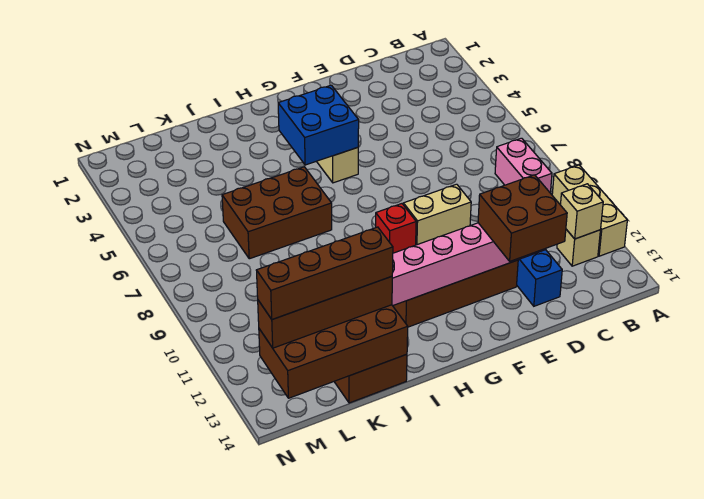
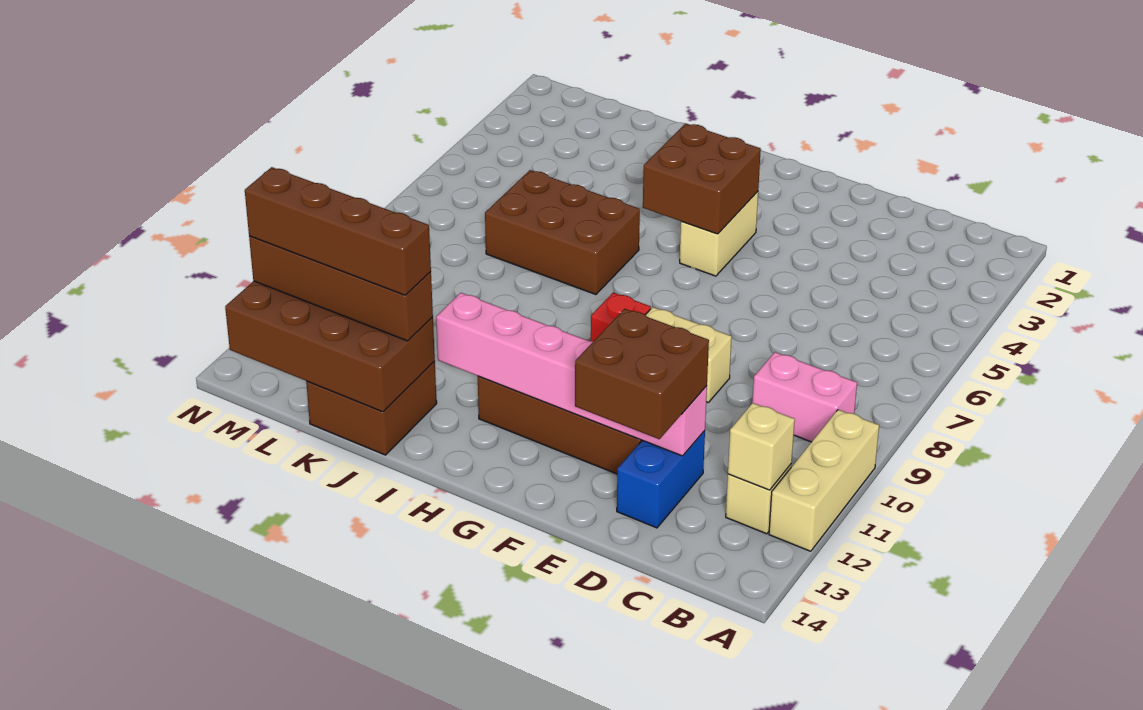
pink brick B8:B9 level 1 -> pink brick B9:C9 level 1
blue brick G4:H5 level 2 -> brown brick G4:H5 level 2

